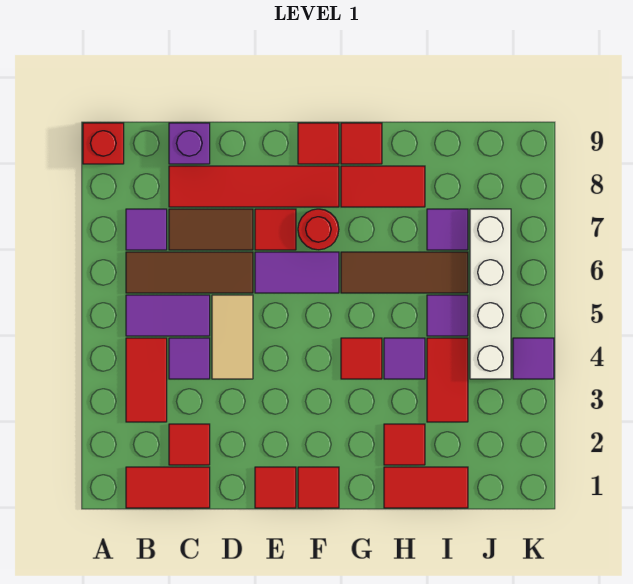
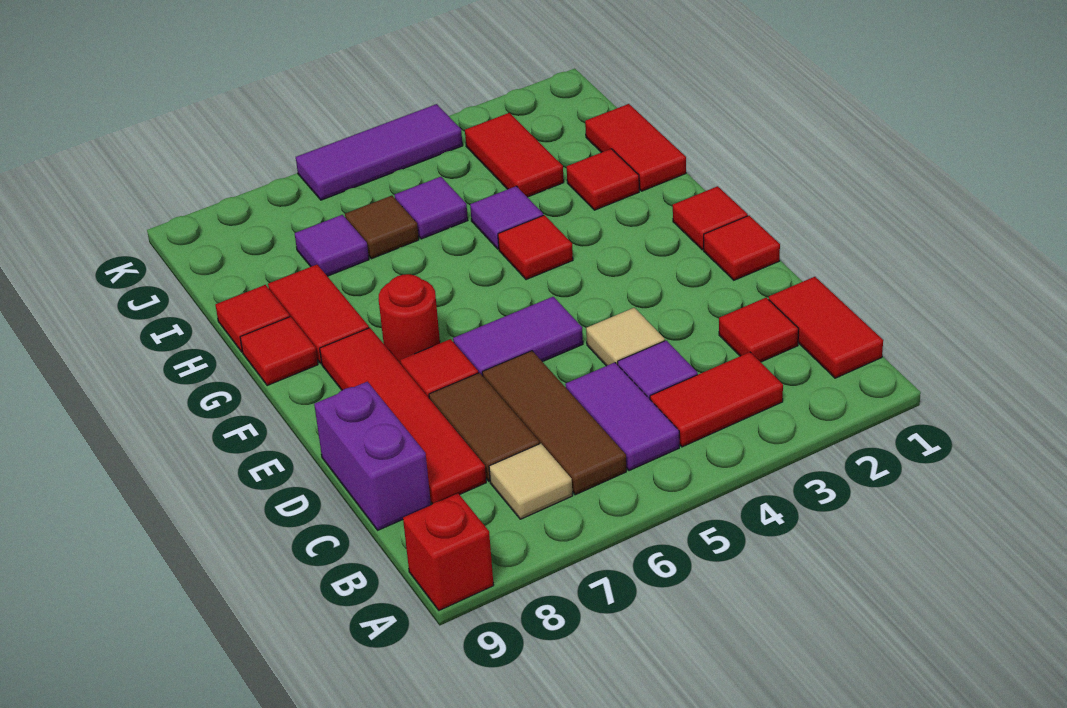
purple tile B7 level 1 -> tan tile B7 level 1
purple brick C9 level 1 -> purple brick C9:D9 level 1
tan tile D4:D5 level 1 -> tan tile D4 level 1
purple tile E6:F6 level 1 -> purple tile E5:E6 level 1
red tile F9 level 1 -> red tile H9 level 1
brown tile G6:I6 level 1 -> brown tile I6 level 1
red tile I3:I4 level 1 -> red tile I3:J3 level 1
white brick J4:J7 level 1 -> none
purple tile K4 level 1 -> purple tile K4:K6 level 1

